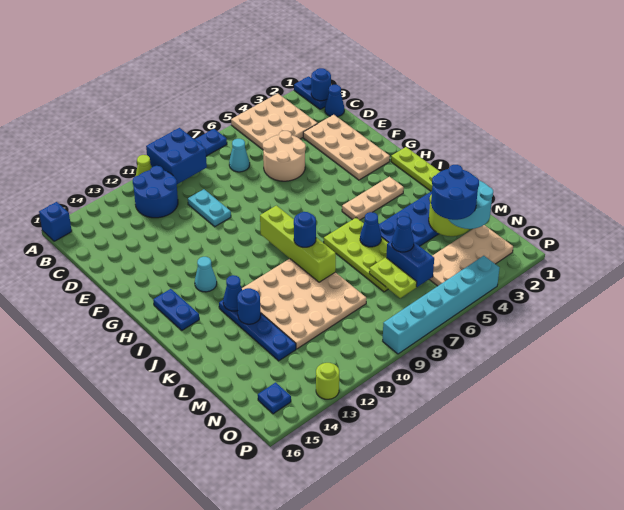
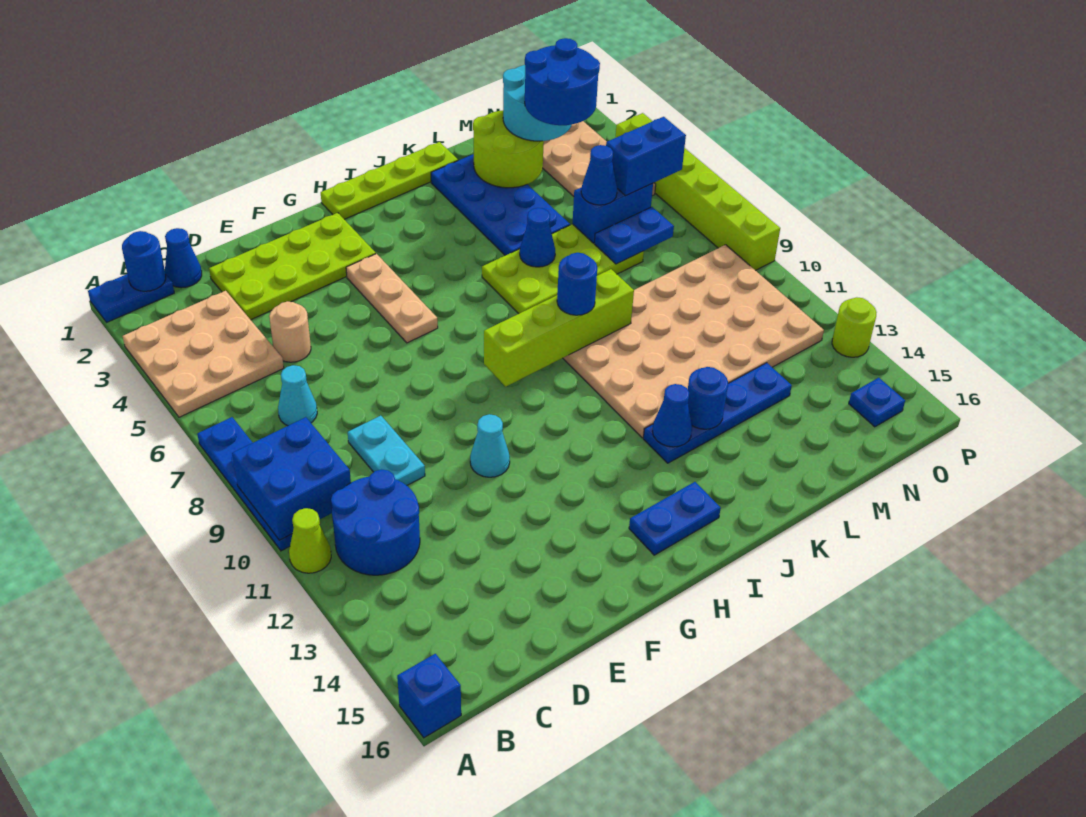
tan plate D2:G3 level 1 -> lime plate D2:G3 level 1
tan round brick D5:E6 level 1 -> tan round brick D5 level 1
cyan plate D10:E10 level 1 -> cyan plate D9:D10 level 1
cyan cone H13 level 1 -> cyan cone F11 level 1
tan plate I3:I5 level 1 -> tan plate G4:G6 level 1
tan plate J9:M12 level 1 -> tan plate J9:O12 level 1
lime plate M7:N7 level 2 -> blue plate M7:N7 level 2
none -> blue brick N6:O6 level 3
cyan brick P4:P9 level 1 -> lime brick P4:P9 level 1

